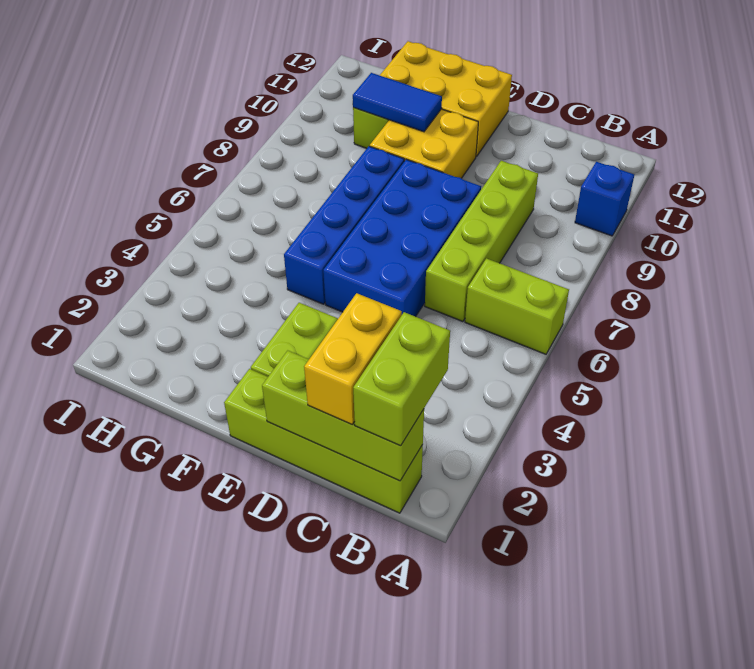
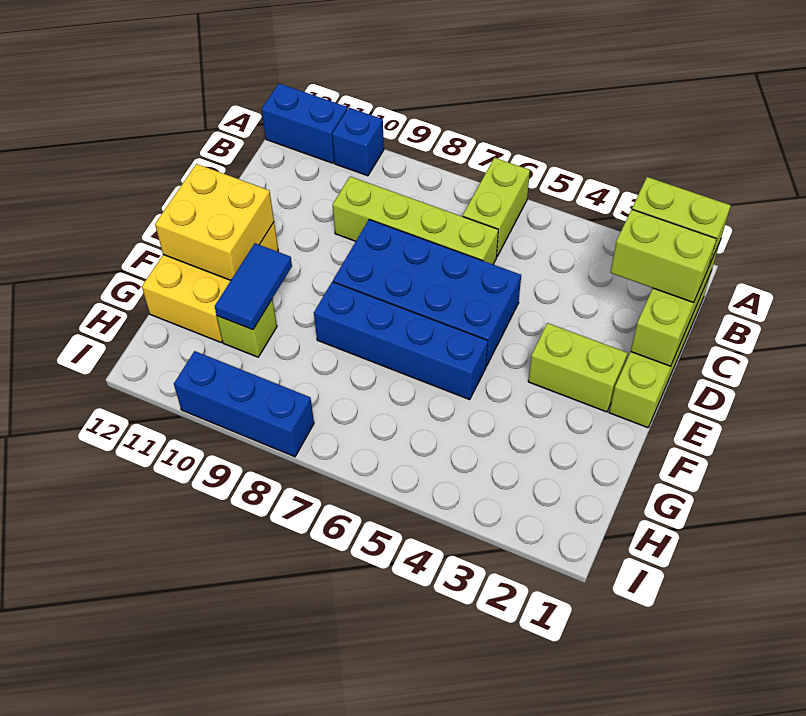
none -> blue brick A11:A12 level 1
yellow brick C1:C2 level 3 -> lime brick C1:C2 level 3
yellow brick E9:F10 level 1 -> yellow brick E11:F12 level 2
none -> blue brick I8:I10 level 1

